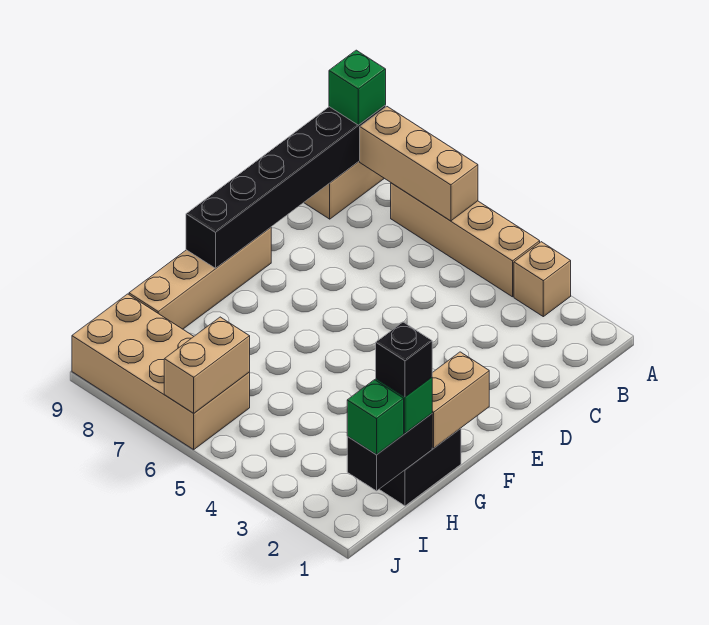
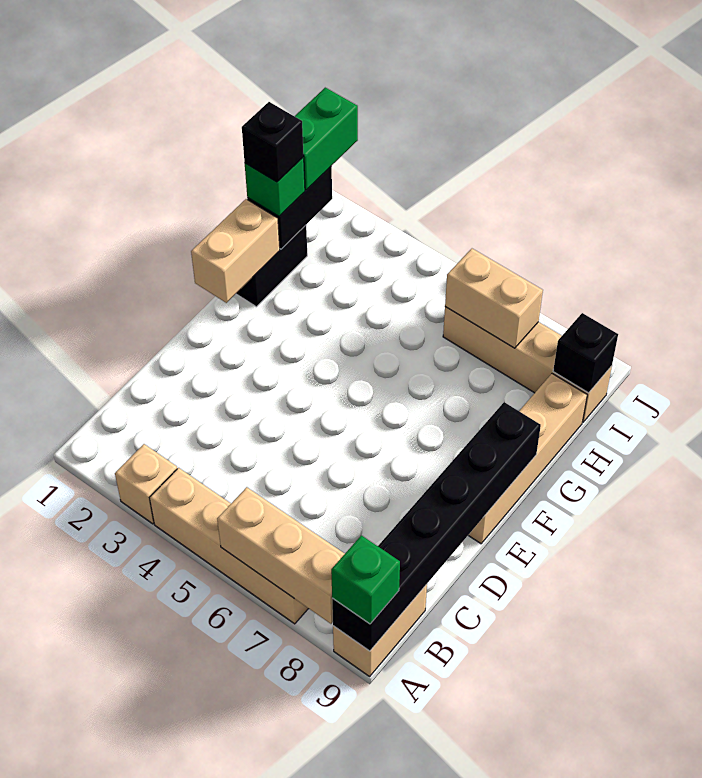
green brick I1 level 3 -> green brick I1:J1 level 3
tan brick I6:J9 level 1 -> tan brick I6:I9 level 1
tan brick I6:J6 level 2 -> tan brick I6:I7 level 2
none -> black brick I9 level 2

